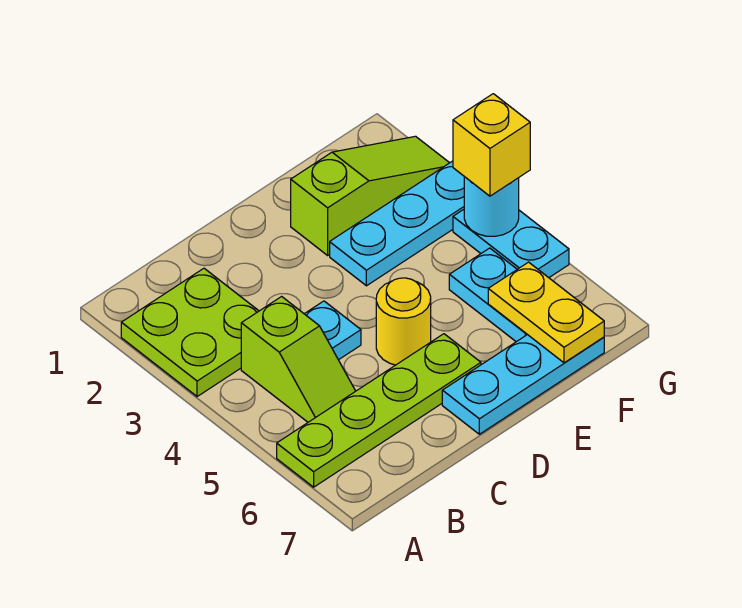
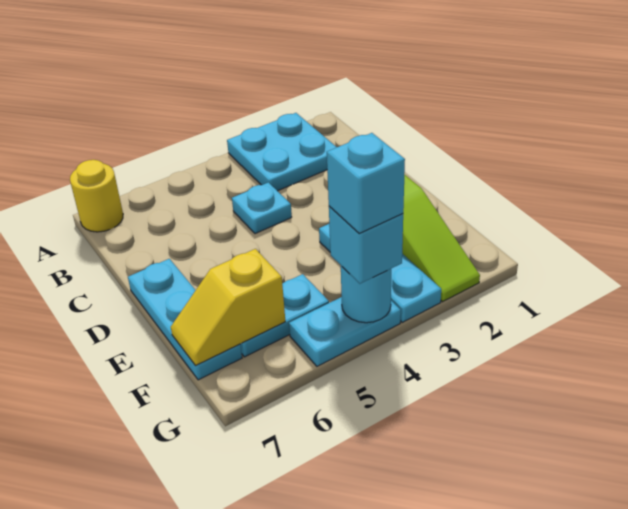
lime plate A2:B3 level 1 -> cyan plate A2:B3 level 1
lime plate A6:D6 level 1 -> none
lime slope B4:B5 level 1 top 4 -> none
yellow round brick D5 level 1 -> yellow round brick A7 level 1
yellow plate F6:F7 level 2 -> yellow slope F6:F7 level 2 top 6
yellow brick G4 level 3 -> cyan brick G4 level 3
none -> cyan brick G4 level 4

